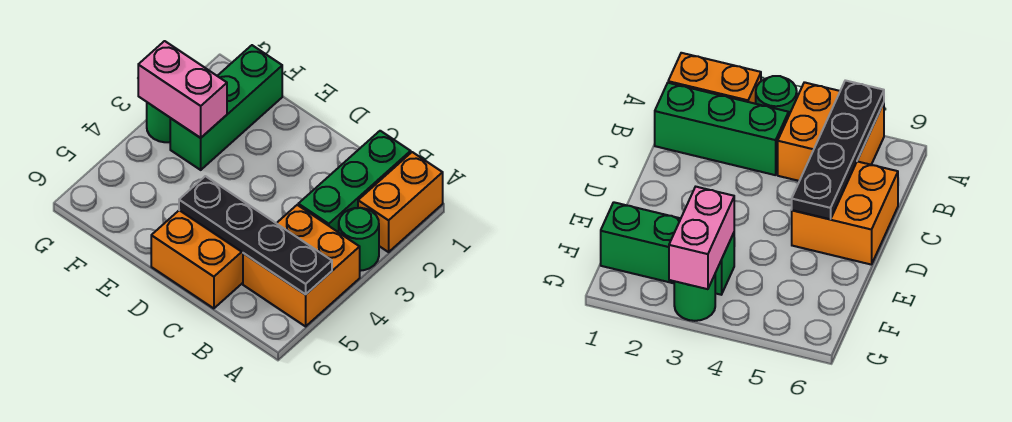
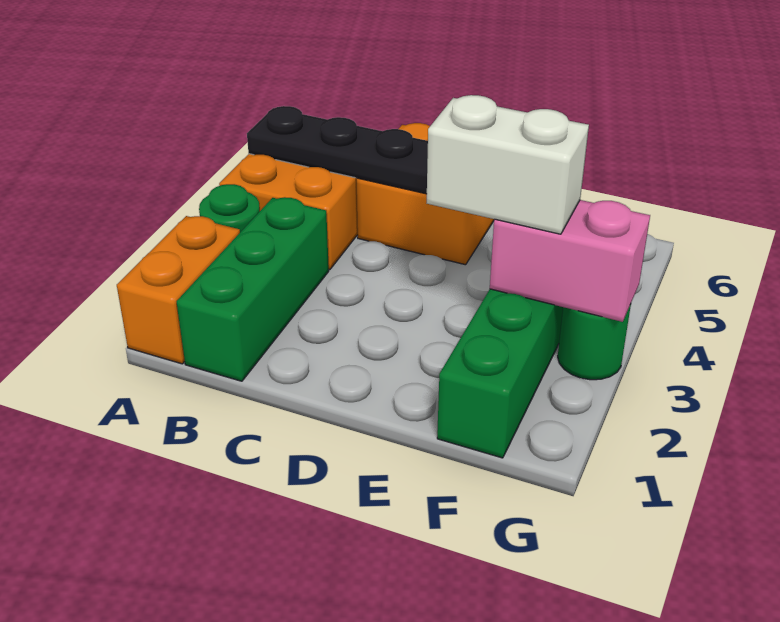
none -> white brick E3:F3 level 3

